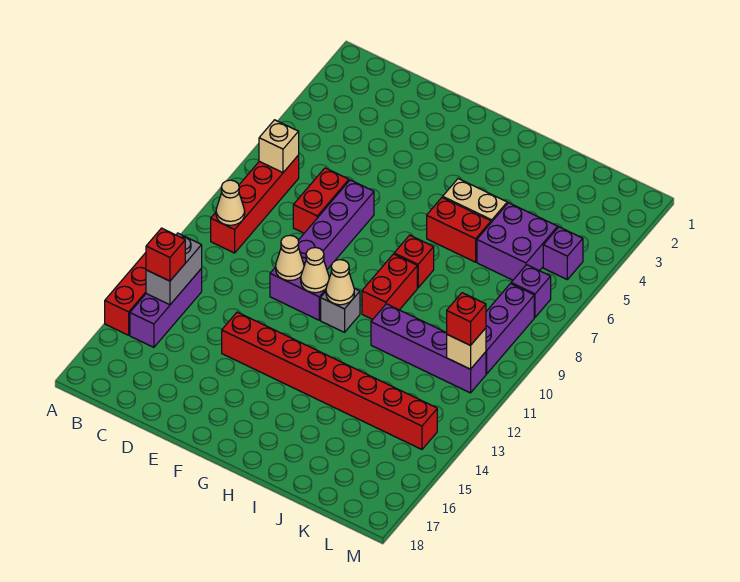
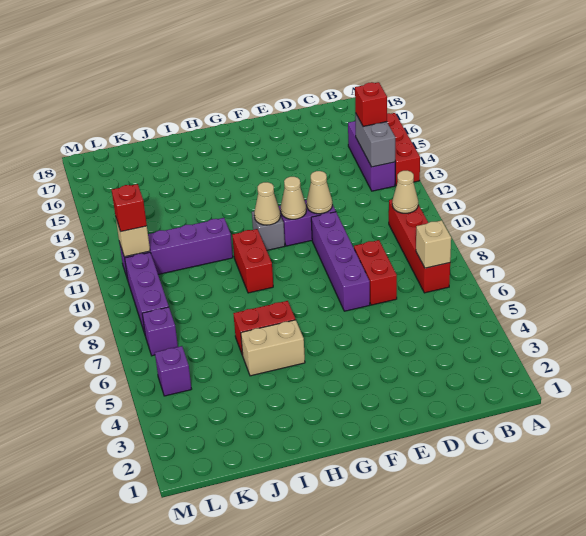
red brick E14:L14 level 1 -> none
red brick H8 level 1 -> none
purple brick J5:K6 level 1 -> none

